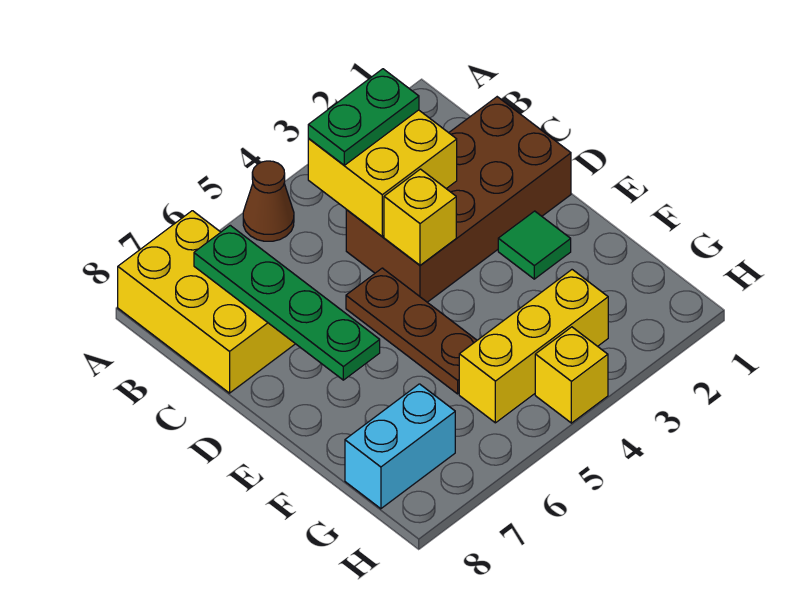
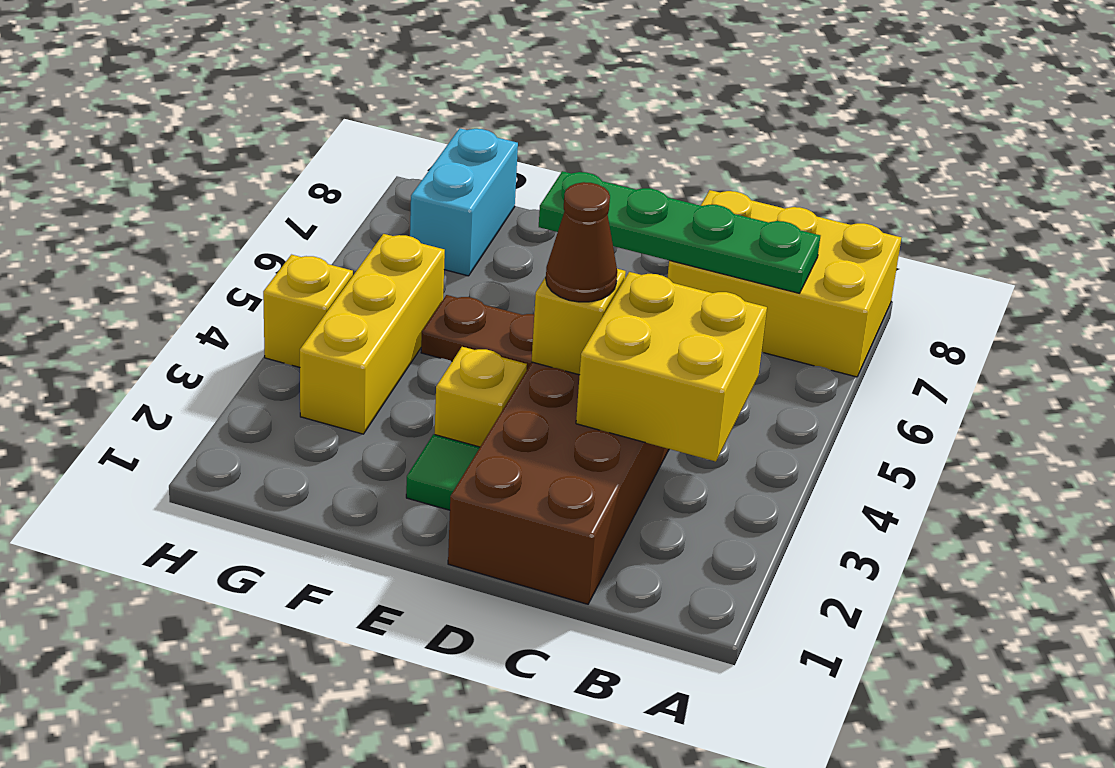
brown cone A5 level 1 -> brown cone D4 level 3
green plate B3:B4 level 3 -> none
none -> yellow brick E3 level 1

